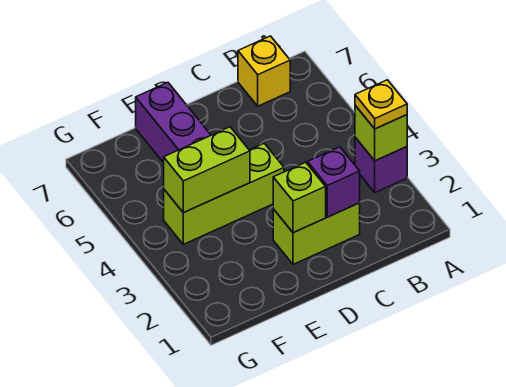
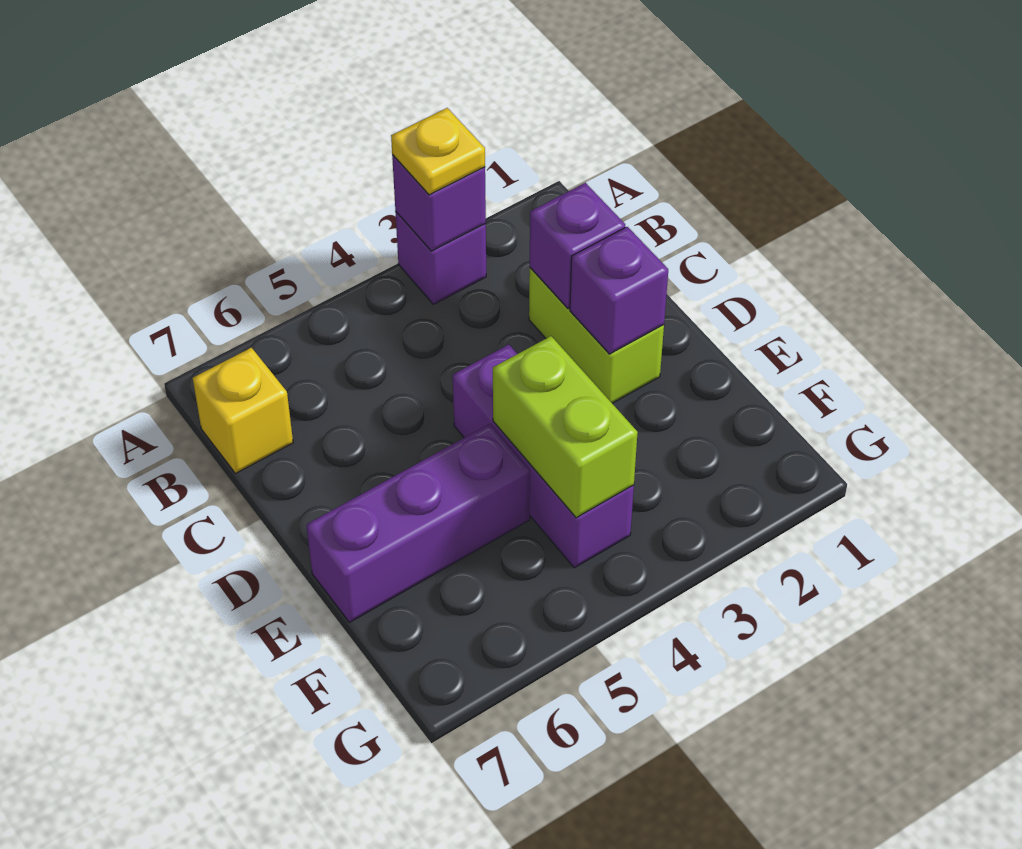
lime brick A3 level 2 -> purple brick A3 level 2
lime brick D2 level 2 -> purple brick D2 level 2
lime brick D4:F4 level 1 -> purple brick D4:F4 level 1

